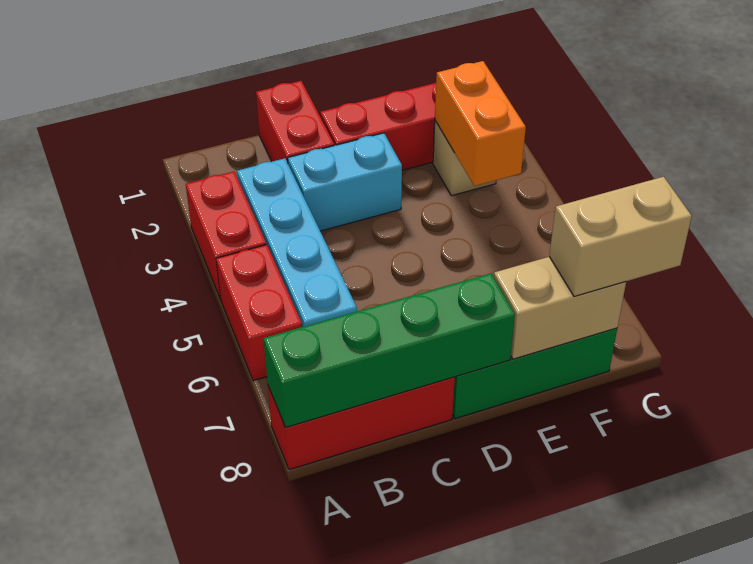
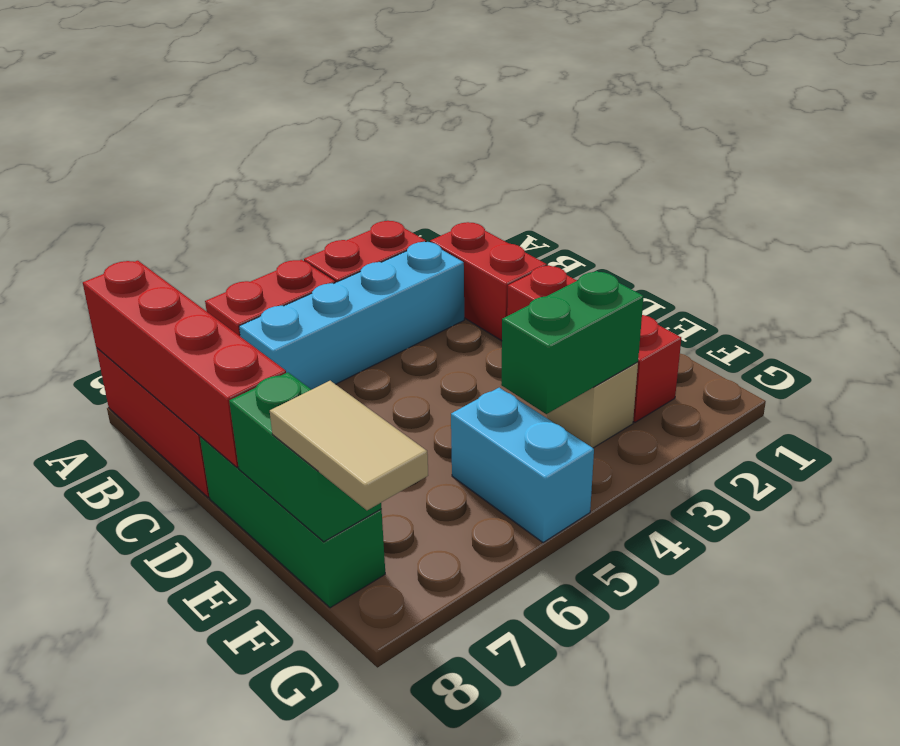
green brick A8:D8 level 2 -> red brick A8:D8 level 2
red brick C1:C2 level 1 -> red brick B2:C2 level 1
cyan brick C3:D3 level 1 -> cyan brick F5:G5 level 1
tan brick E8:F8 level 2 -> green brick E8:F8 level 2
orange brick F3:F4 level 2 -> green brick F3:F4 level 2
tan brick F8:G8 level 3 -> tan tile F8:G8 level 3

